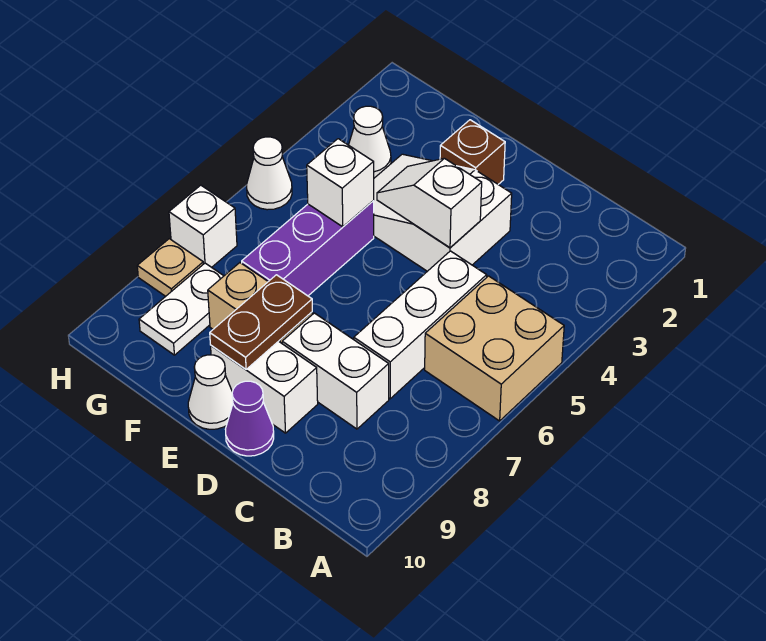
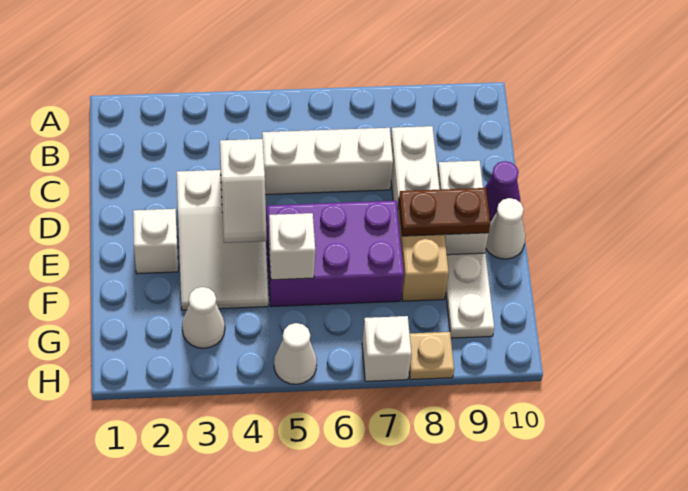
tan brick A5:B6 level 1 -> none
brown brick E2 level 1 -> white brick E2 level 1
purple brick F5:F7 level 1 -> purple brick E5:F7 level 1
white plate G8:G9 level 1 -> white plate F9:G9 level 1

